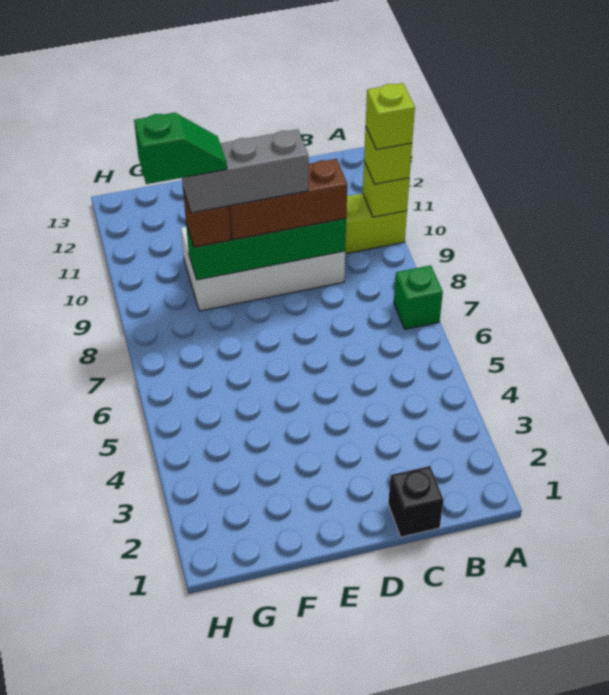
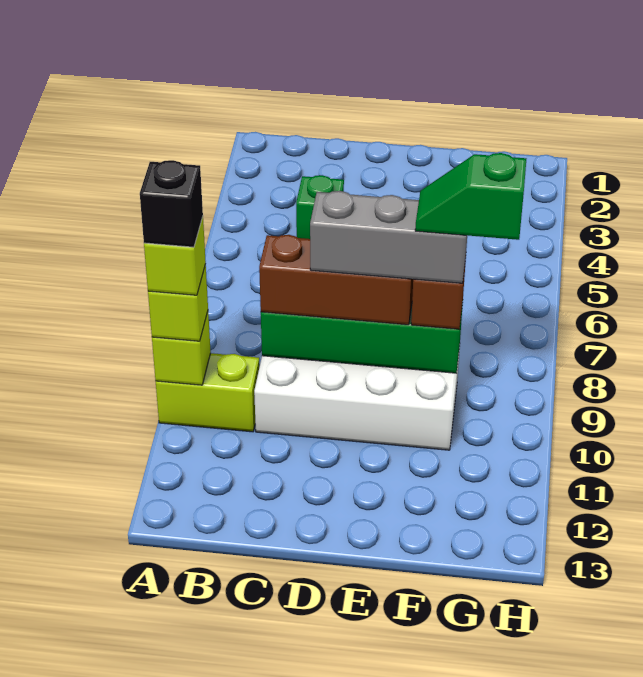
green brick A7 level 1 -> green brick C4 level 1
black brick C1 level 1 -> black brick A10 level 5

